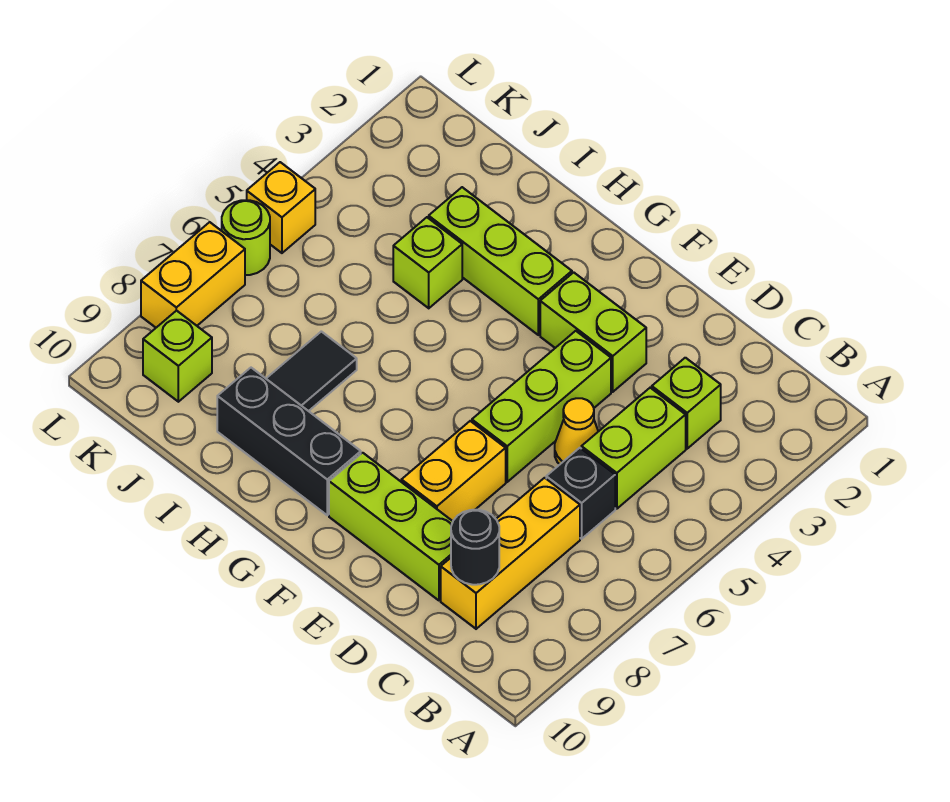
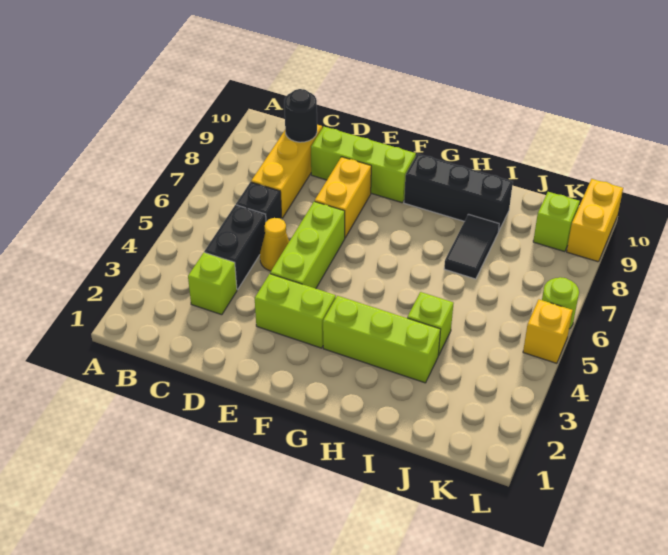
lime brick C4:C5 level 1 -> black brick C4:C5 level 1
yellow brick L7:L8 level 1 -> yellow brick L9:L10 level 1

